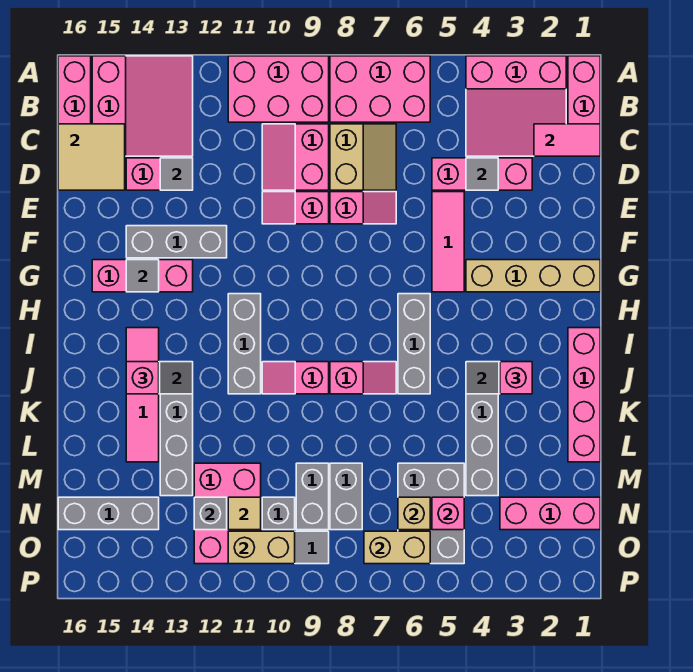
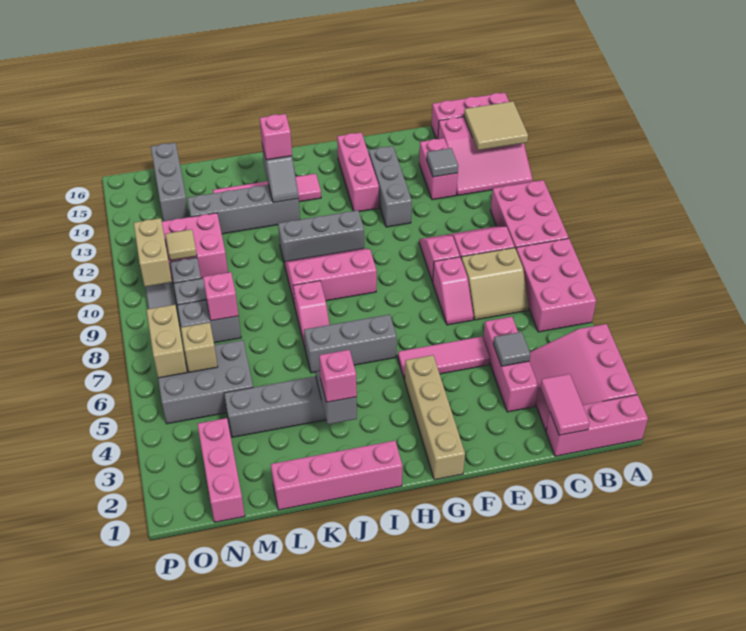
tan tile C15:D16 level 2 -> tan tile A14:B15 level 2
grey tile G14 level 2 -> none
pink slope J9:J10 level 1 top 9 -> pink slope H9:J10 level 1 top 9
pink brick N5 level 2 -> pink brick M8 level 2
grey brick N12 level 2 -> none

